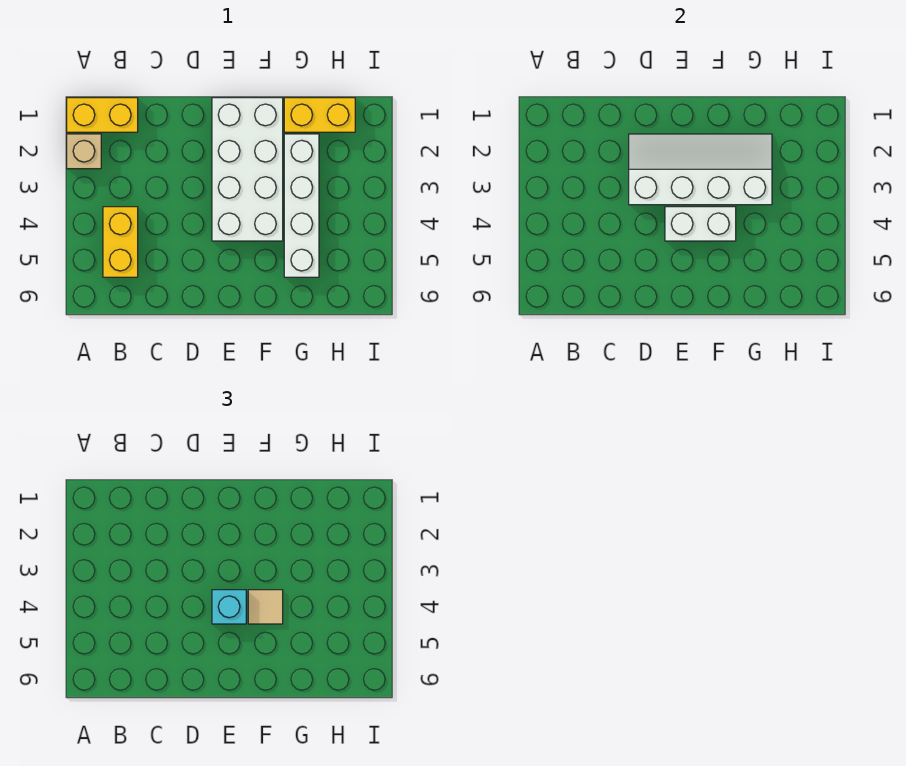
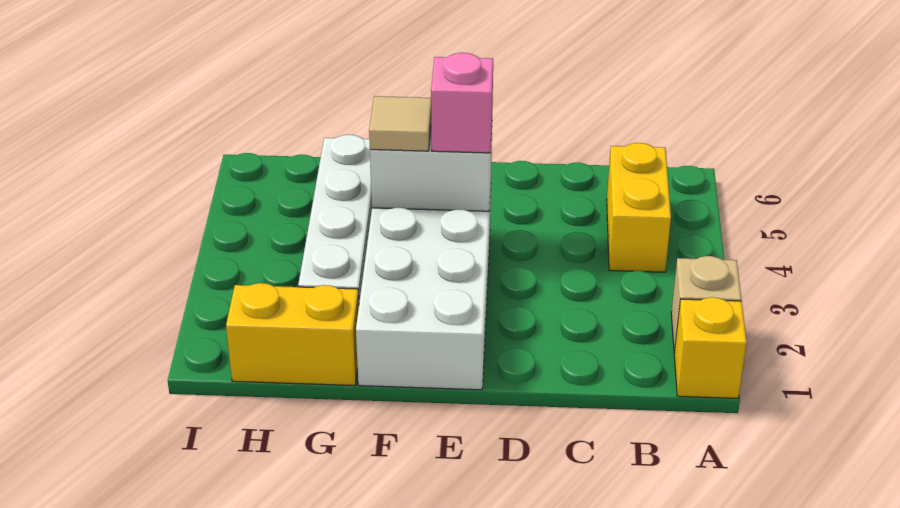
yellow brick A1:B1 level 1 -> yellow brick A1 level 1
white slope D2:G3 level 2 top 3 -> none
cyan brick E4 level 3 -> pink brick E4 level 3

